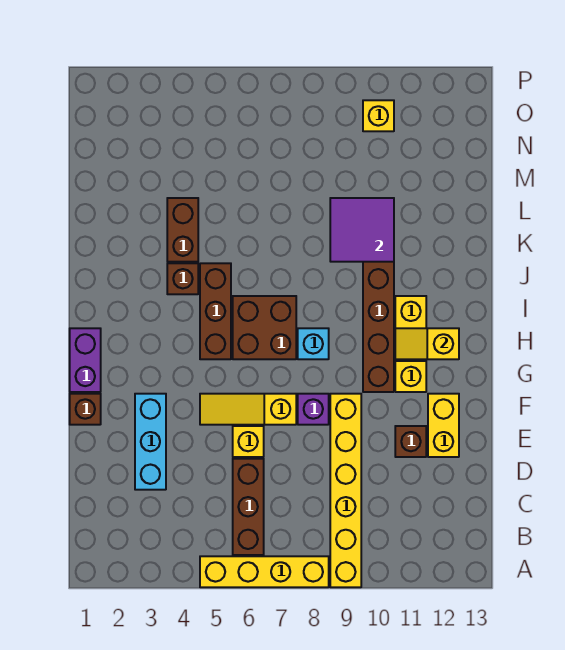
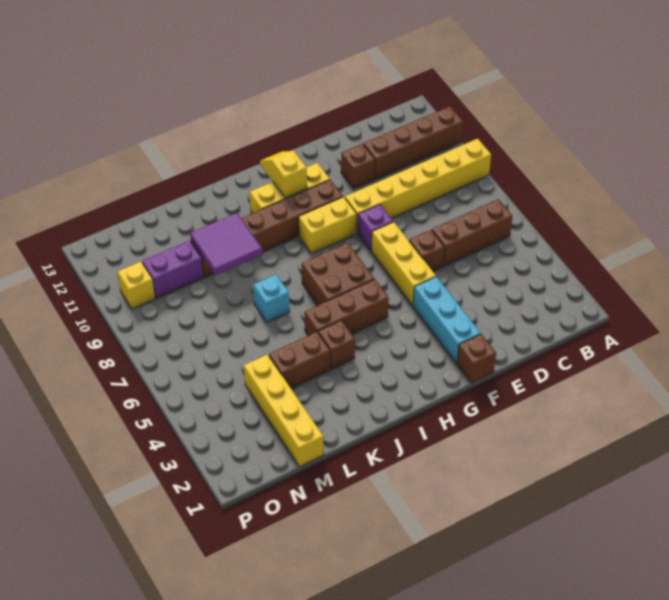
yellow brick A5:A8 level 1 -> yellow brick M1:M4 level 1
none -> brown brick A11:D11 level 1
cyan brick D3:F3 level 1 -> cyan brick F2:F4 level 1
yellow brick E6 level 1 -> brown brick E6 level 1
yellow brick E12:F12 level 1 -> yellow brick G9:H9 level 1
yellow slope F5:F7 level 1 top 7 -> yellow brick F5:F7 level 1
purple brick G1:H1 level 1 -> purple brick M10:N10 level 1
cyan brick H8 level 1 -> cyan brick K7 level 1
yellow slope H11:H12 level 2 top 12 -> yellow slope H11:H12 level 2 top 11

